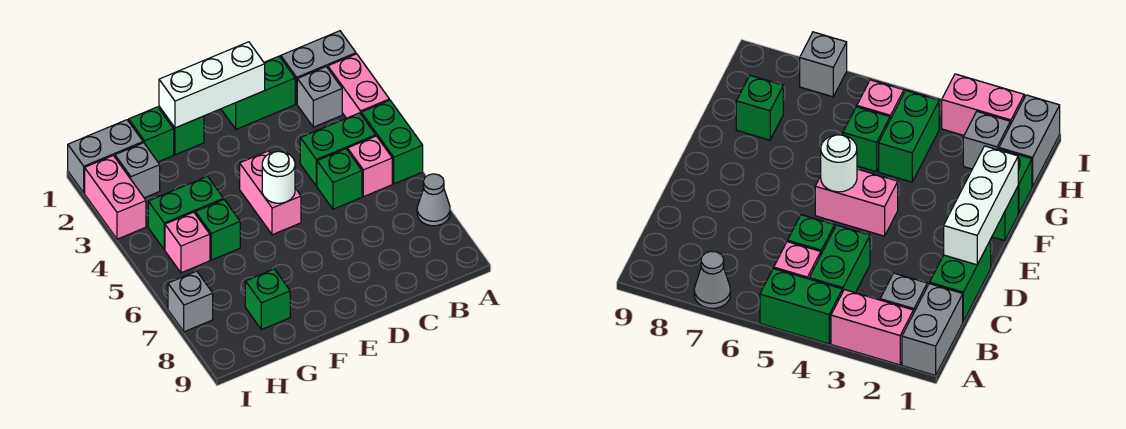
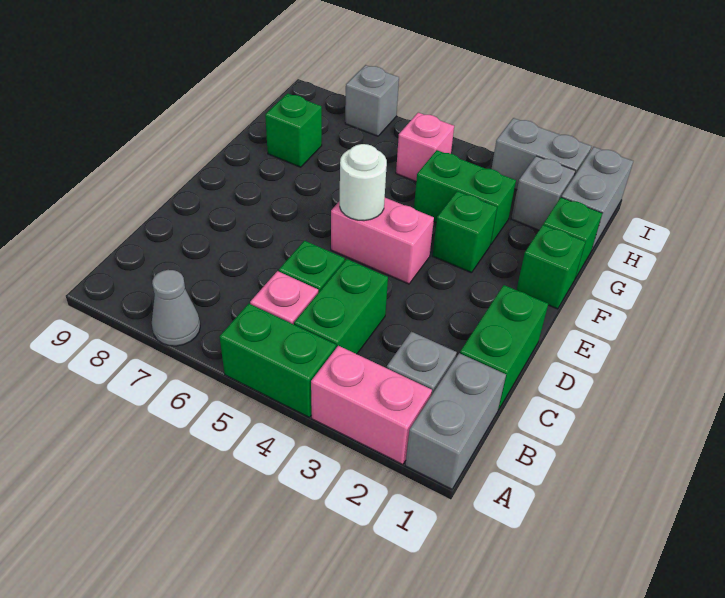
white brick D1:F1 level 2 -> none
green brick G4:H4 level 1 -> green brick G3:G4 level 1
green brick G5 level 1 -> green brick F3 level 1
pink brick I2:I3 level 1 -> grey brick I2:I3 level 1

